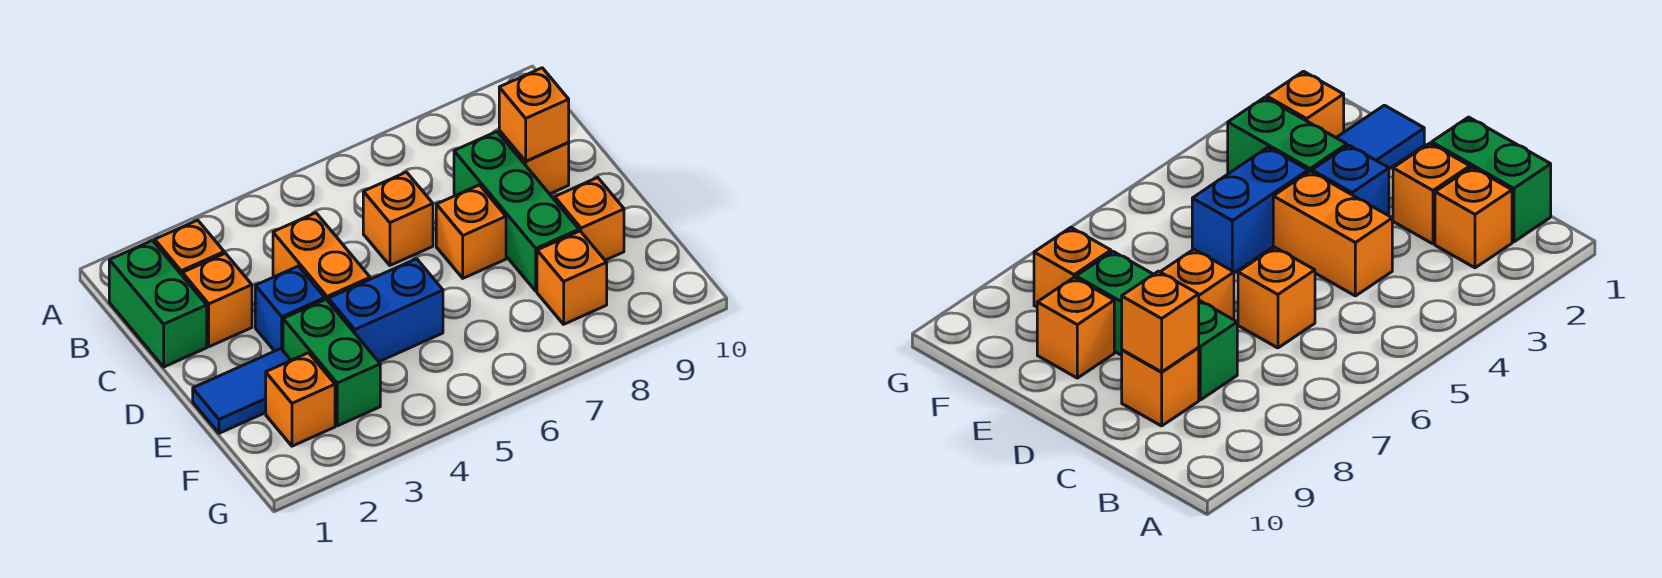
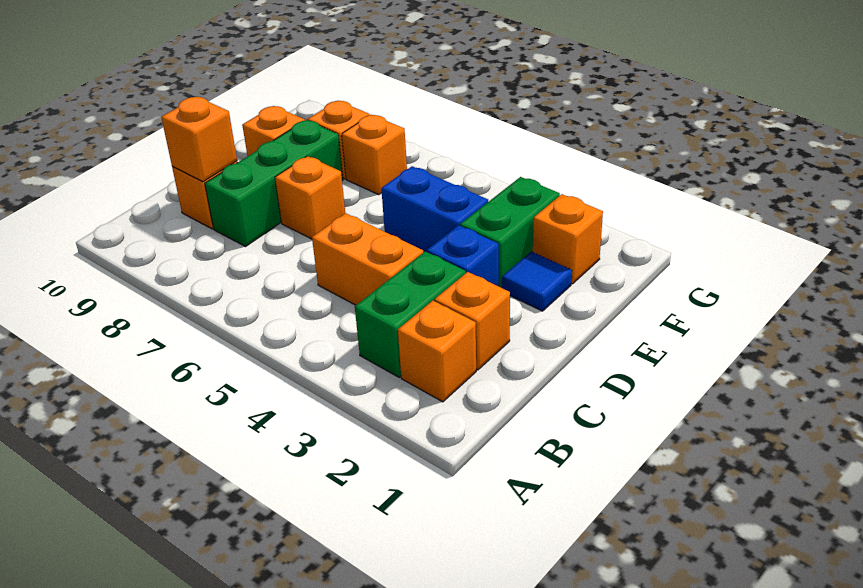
green brick B1:C1 level 1 -> green brick B3:C3 level 1
orange brick C4:D4 level 1 -> orange brick C4:C5 level 1
orange brick C6 level 1 -> orange brick F7 level 1
blue tile E1:E2 level 1 -> blue tile E2 level 1

